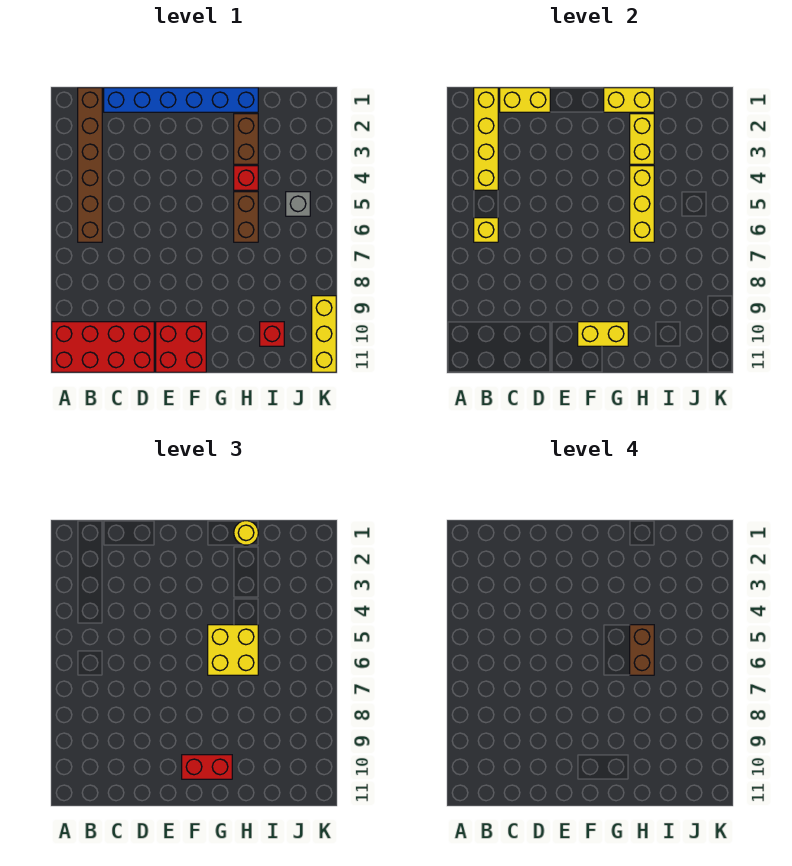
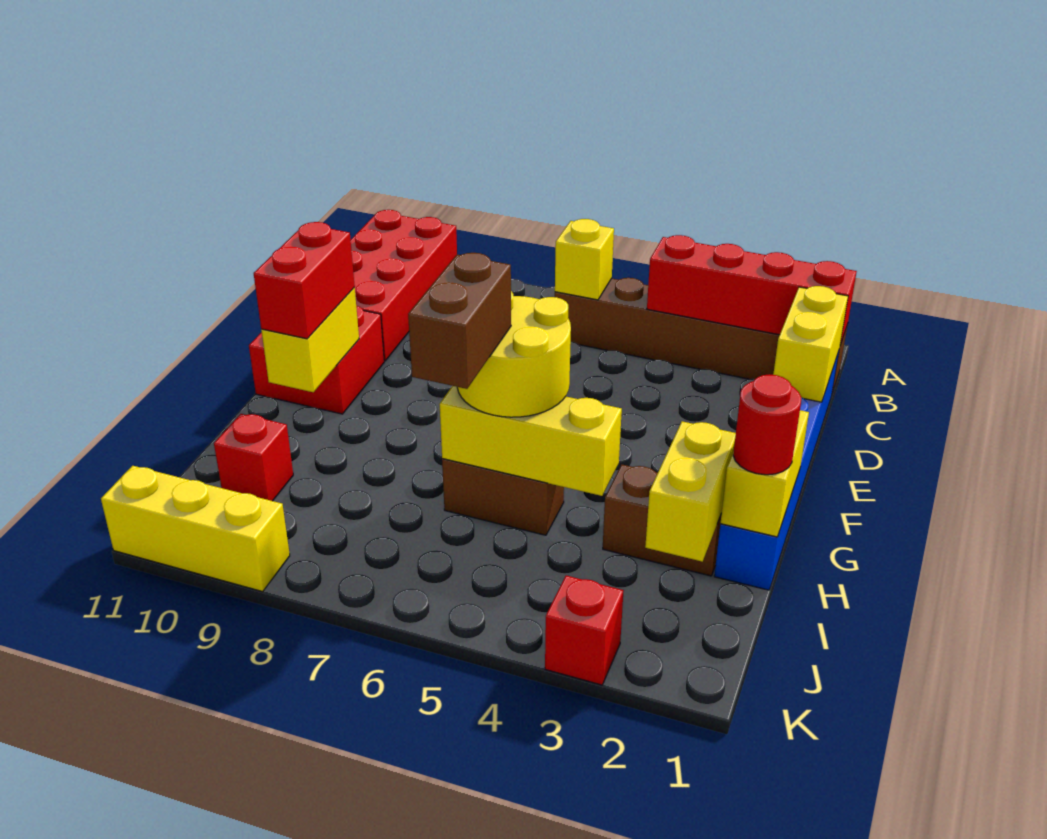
yellow brick B1:B4 level 2 -> red brick B1:B4 level 2
yellow brick G5:H6 level 3 -> yellow round brick G5:H6 level 3
yellow round brick H1 level 3 -> red round brick H1 level 3
yellow brick H2:H3 level 2 -> yellow brick H2:I2 level 2
red brick H4 level 1 -> red brick K3 level 1
brown brick H5:H6 level 4 -> brown brick H6:I6 level 4
grey brick J5 level 1 -> none

